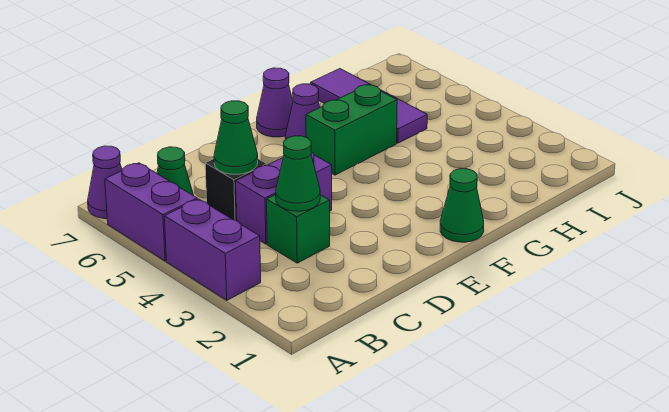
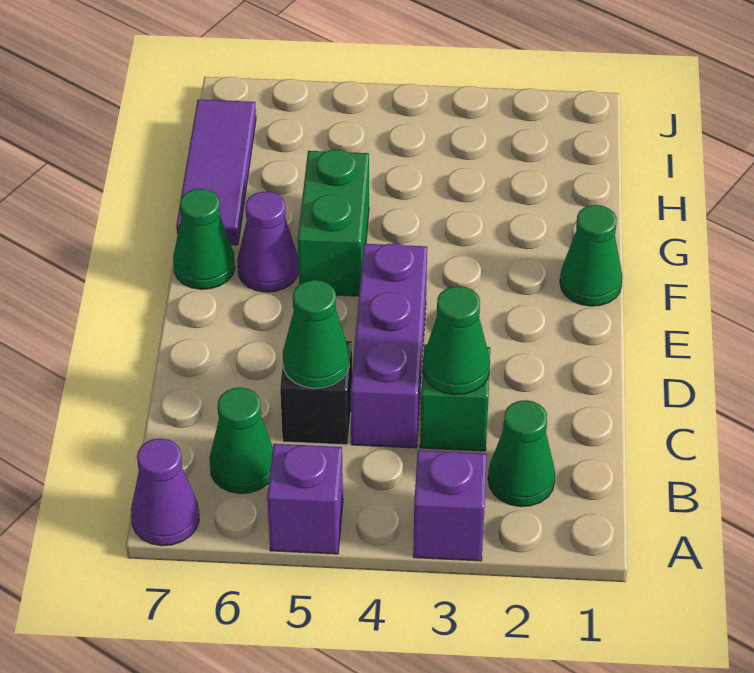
purple brick A3:A4 level 1 -> purple brick A3 level 1
purple brick A5:A6 level 1 -> purple brick A5 level 1
none -> green cone B2 level 1
purple brick C4:D4 level 1 -> purple brick C4:E4 level 1
purple cone F7 level 1 -> green cone F7 level 1
purple tile H5:H7 level 1 -> purple tile G7:I7 level 1

